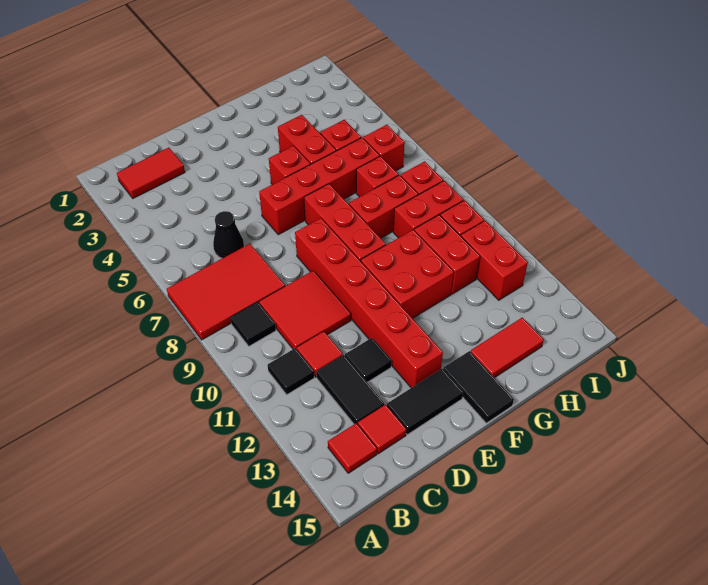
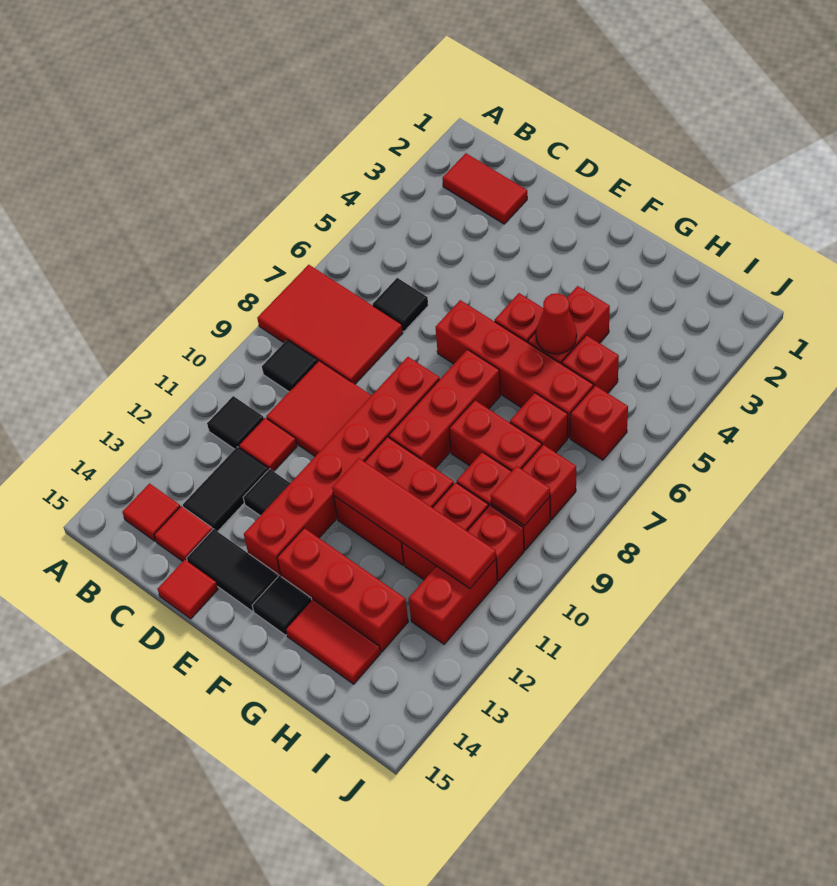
black cone C6 level 1 -> black tile C6 level 1
none -> red tile D15 level 1
none -> red tile F11:I11 level 2
none -> red brick F13:H13 level 1
black tile F14:F15 level 1 -> black tile F14 level 1
none -> red cone G5 level 2
none -> red tile I9 level 2

